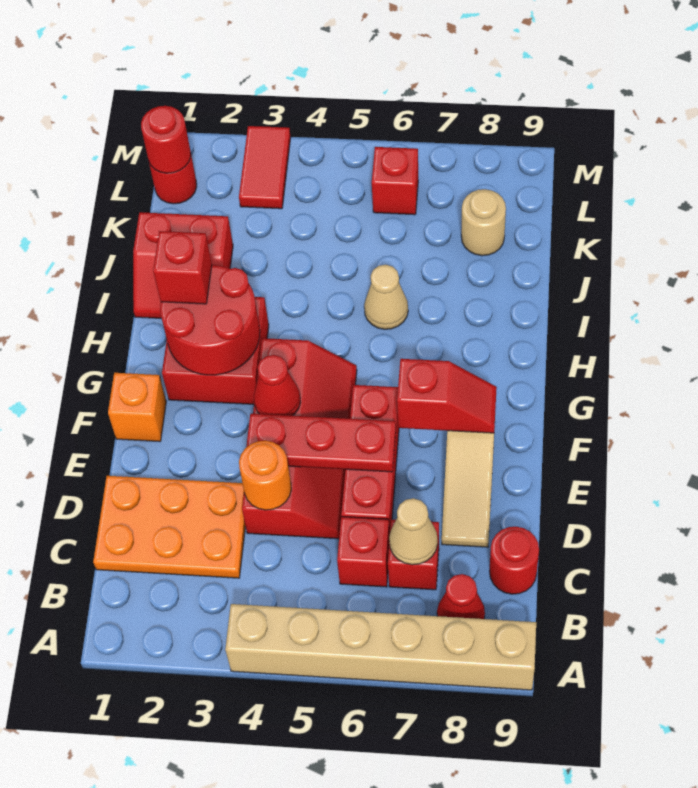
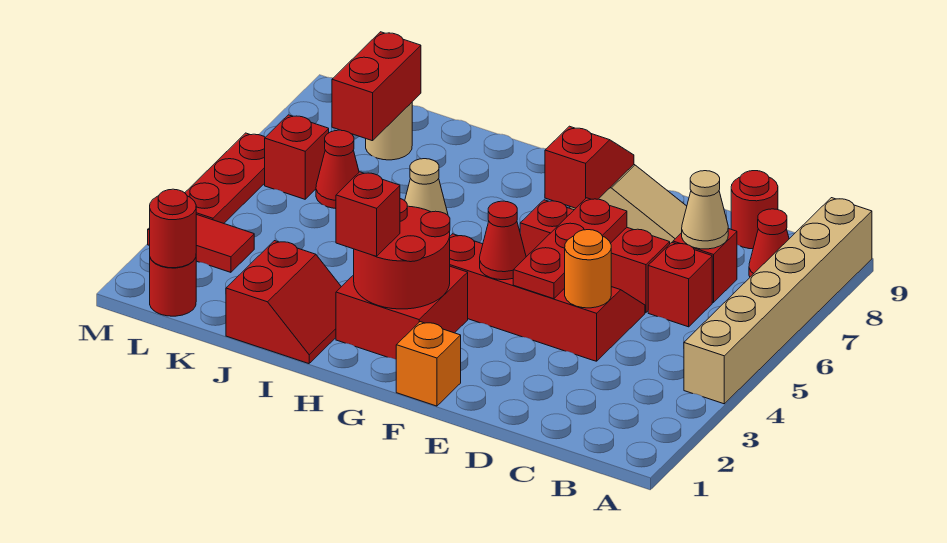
orange plate C1:D3 level 1 -> none
none -> red cone K6 level 1
none -> red brick K7:K8 level 2
none -> red plate M4:M6 level 1

